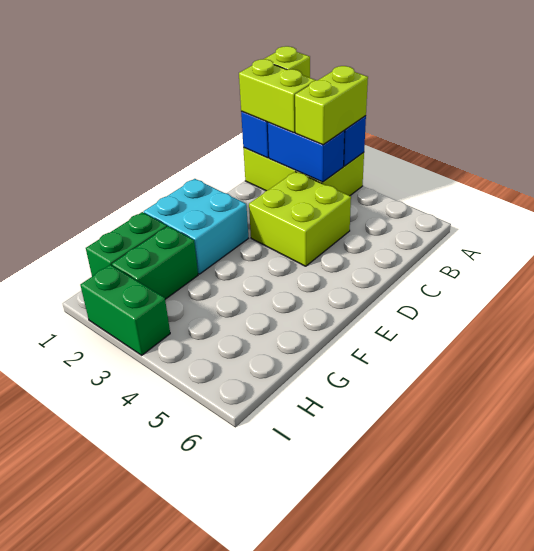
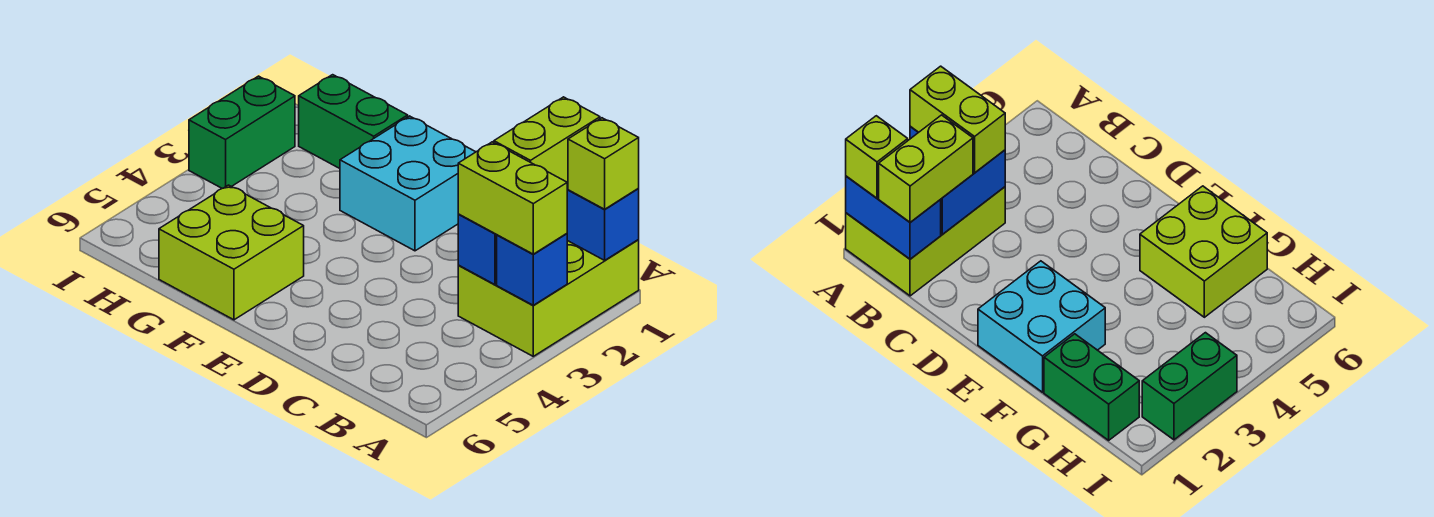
lime brick C3:D4 level 1 -> lime brick F5:G6 level 1
green brick G2:H2 level 1 -> none

